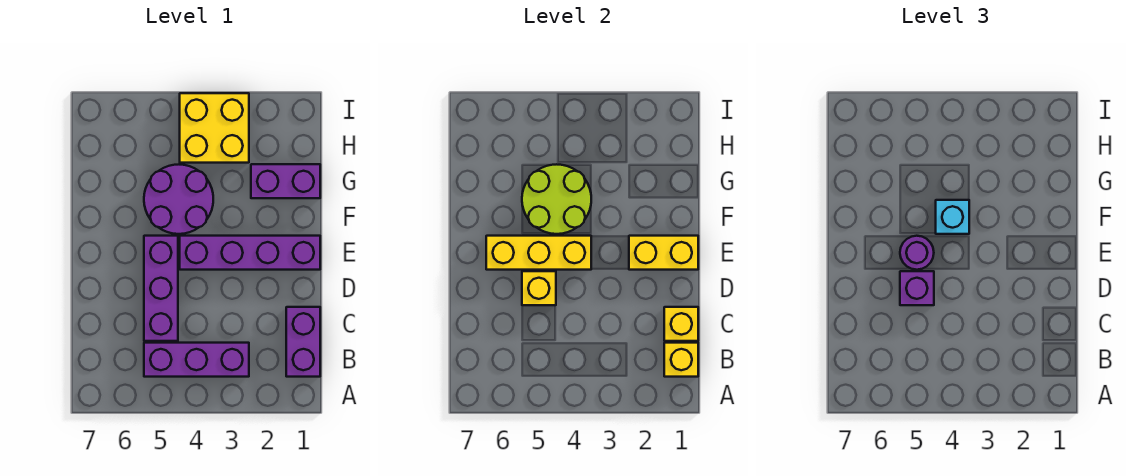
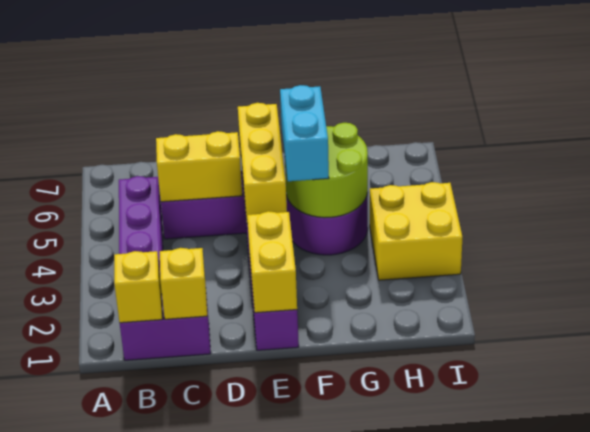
yellow brick D5 level 2 -> yellow brick C5:D5 level 2
purple brick D5 level 3 -> none
purple round brick E5 level 3 -> none
cyan brick F4 level 3 -> cyan brick F4:F5 level 3
purple brick G1:G2 level 1 -> none

